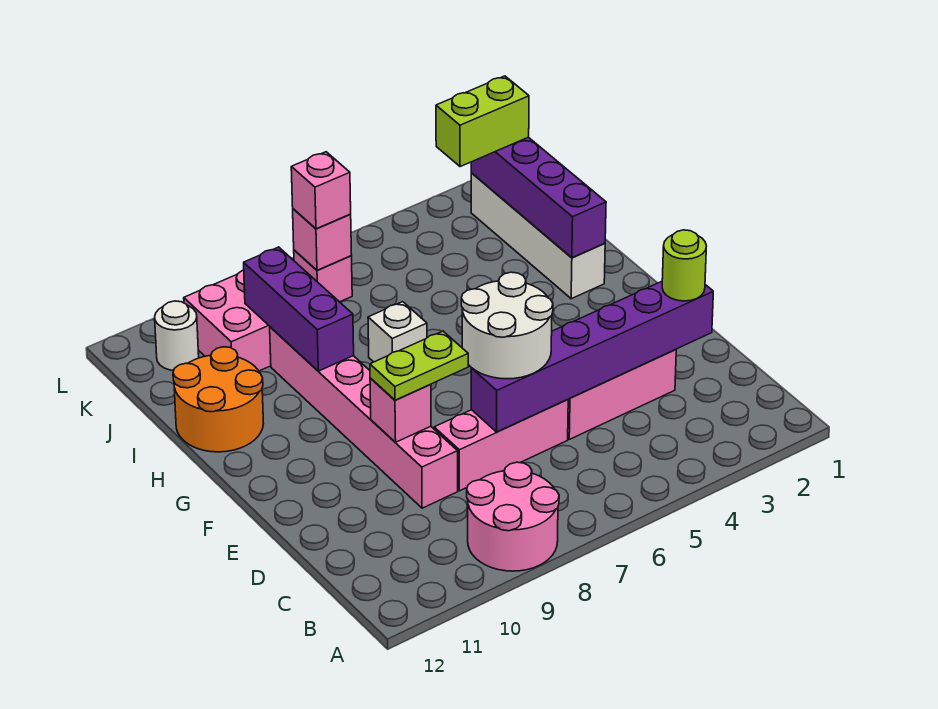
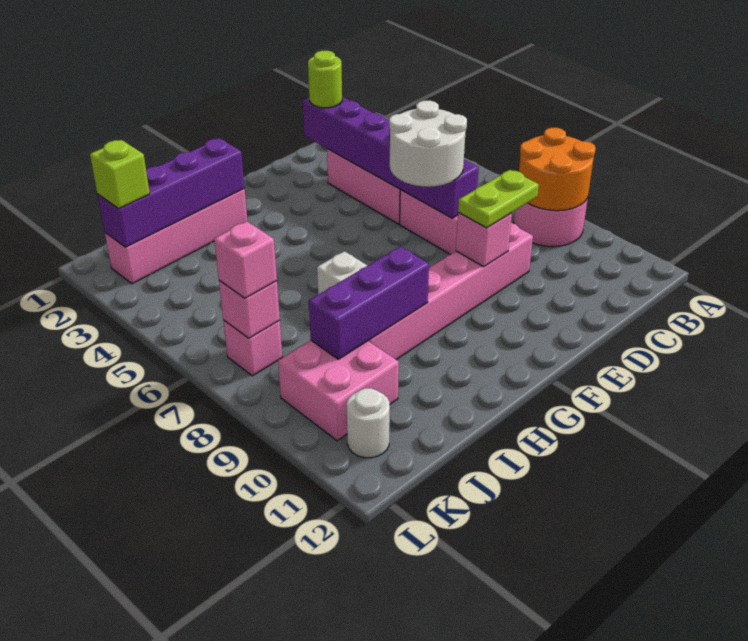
lime plate E8:E9 level 3 -> lime plate D9:E9 level 3
white brick H2:K2 level 1 -> pink brick H2:K2 level 1
orange round brick H11:I12 level 1 -> orange round brick A8:B9 level 2
lime brick K2:K3 level 3 -> lime brick K2 level 3

